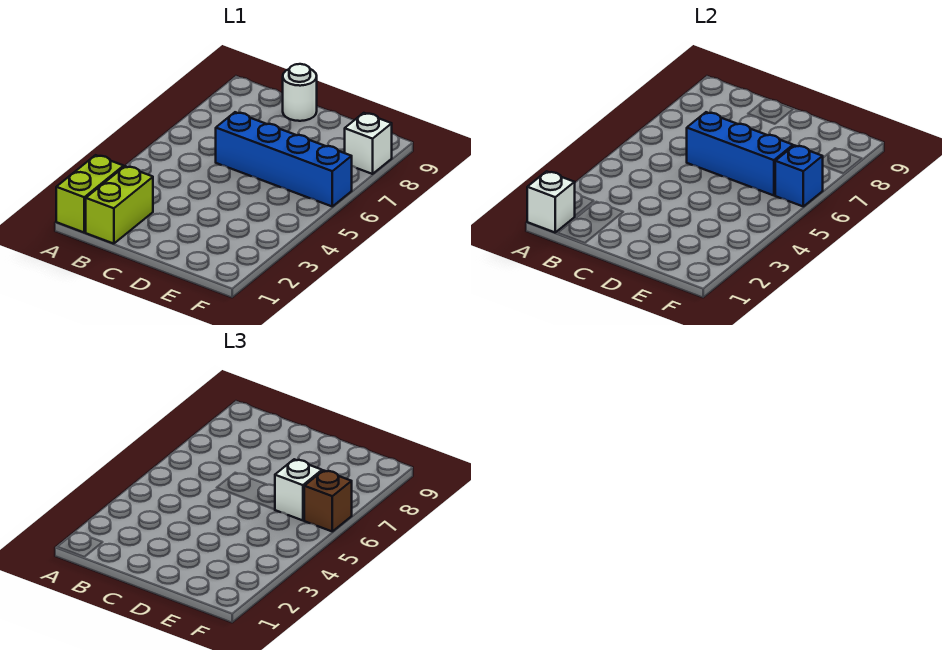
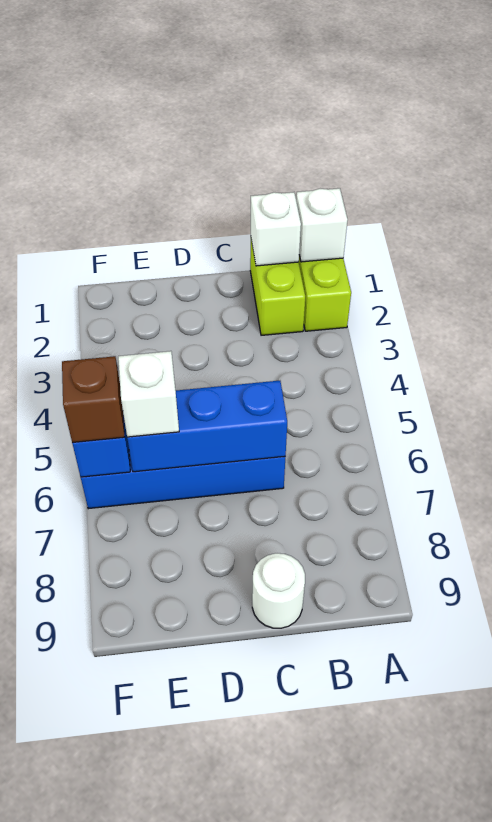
white brick F8 level 1 -> white brick B1 level 2

